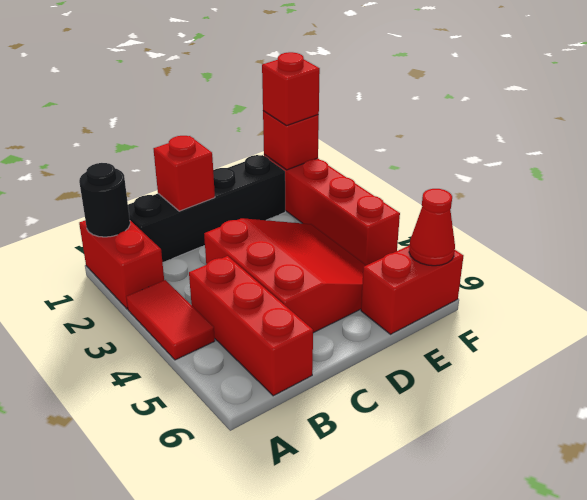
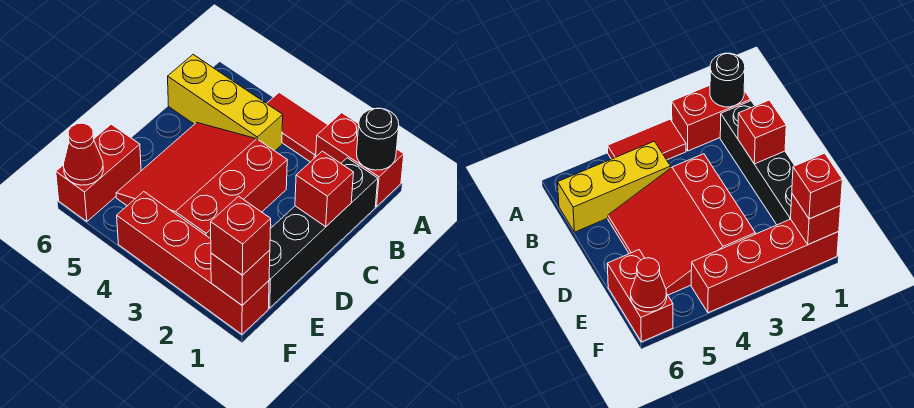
red brick B4:B6 level 1 -> yellow brick B4:B6 level 1
red slope C3:E5 level 1 top C -> red slope C3:E5 level 1 top 3

